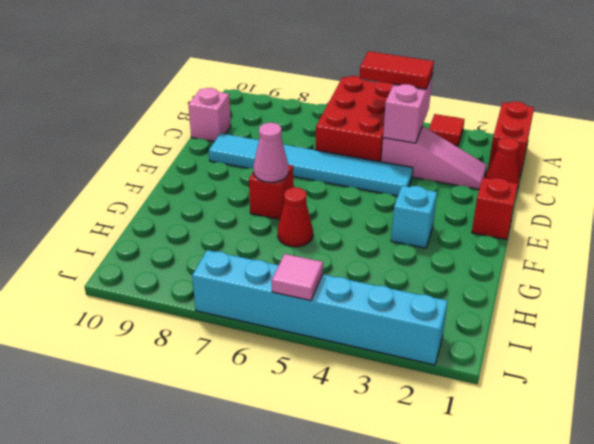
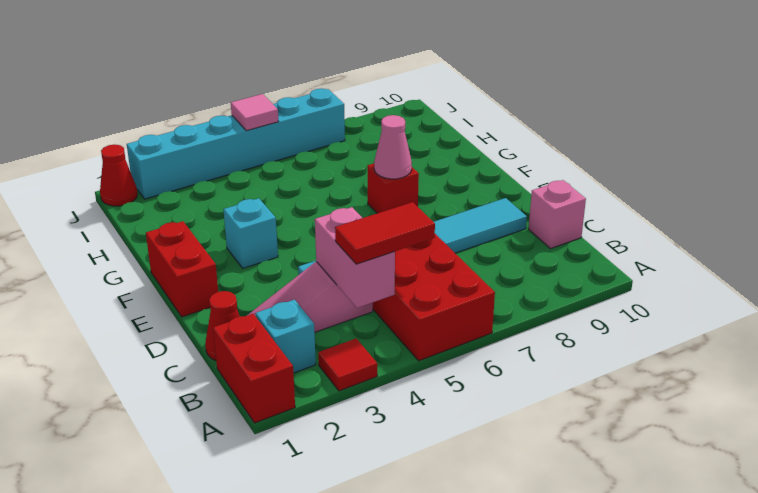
none -> cyan brick B2 level 1
red brick E1 level 1 -> red brick E1:F1 level 1
red cone G6 level 1 -> red cone J1 level 1

